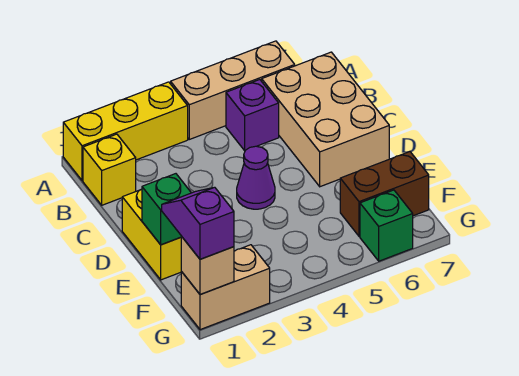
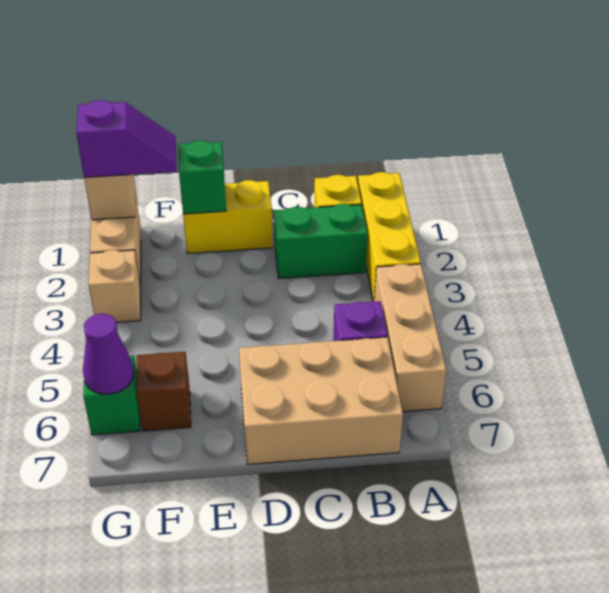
none -> green brick B2:C2 level 1
purple cone D4 level 1 -> purple cone G6 level 2
brown brick F6:F7 level 1 -> brown brick F6 level 1
none -> tan brick G3 level 1

